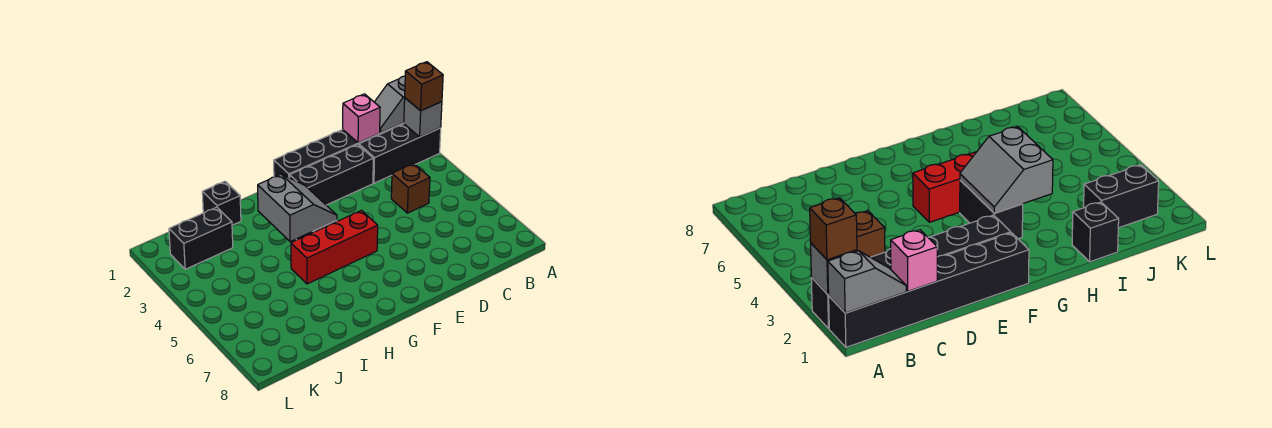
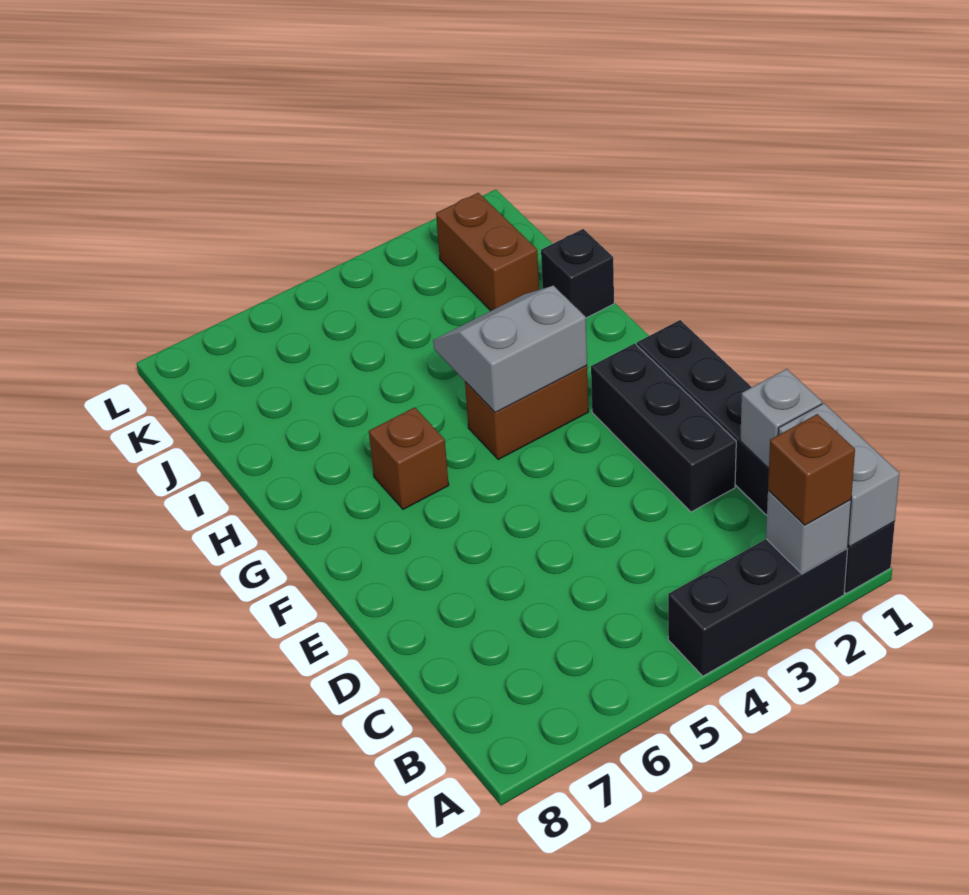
grey slope A1:B1 level 2 top A -> grey brick A1:B1 level 2
black brick A2:C2 level 1 -> black brick A2:A4 level 1
pink brick C1 level 2 -> grey brick C1 level 2
brown brick C4 level 1 -> brown brick G6 level 1
red brick F5:H5 level 1 -> none
black brick G3:G4 level 1 -> brown brick G3:G4 level 1
grey slope G3:H4 level 2 top H -> grey slope G3:H4 level 2 top G
black brick J2:K2 level 1 -> brown brick J2:K2 level 1

